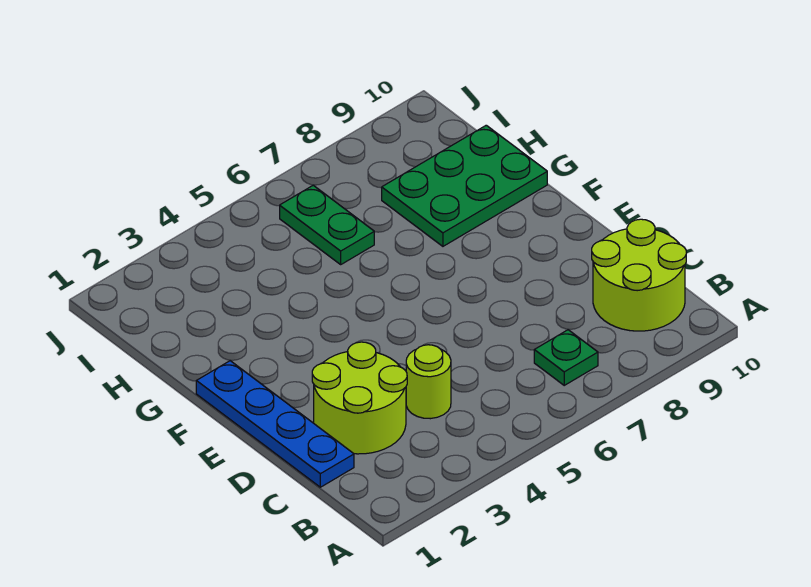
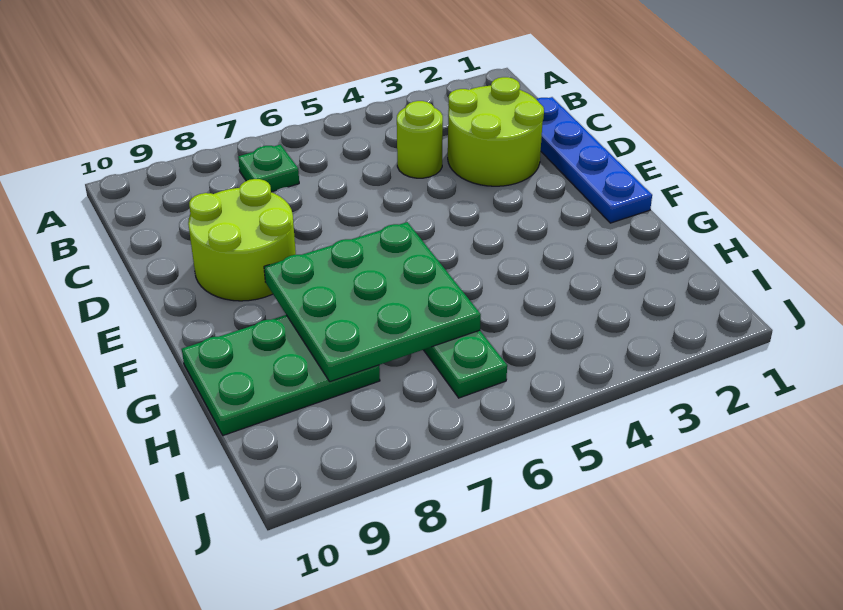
lime round brick B9:C10 level 1 -> lime round brick D8:E9 level 1
none -> green plate F6:H8 level 2

